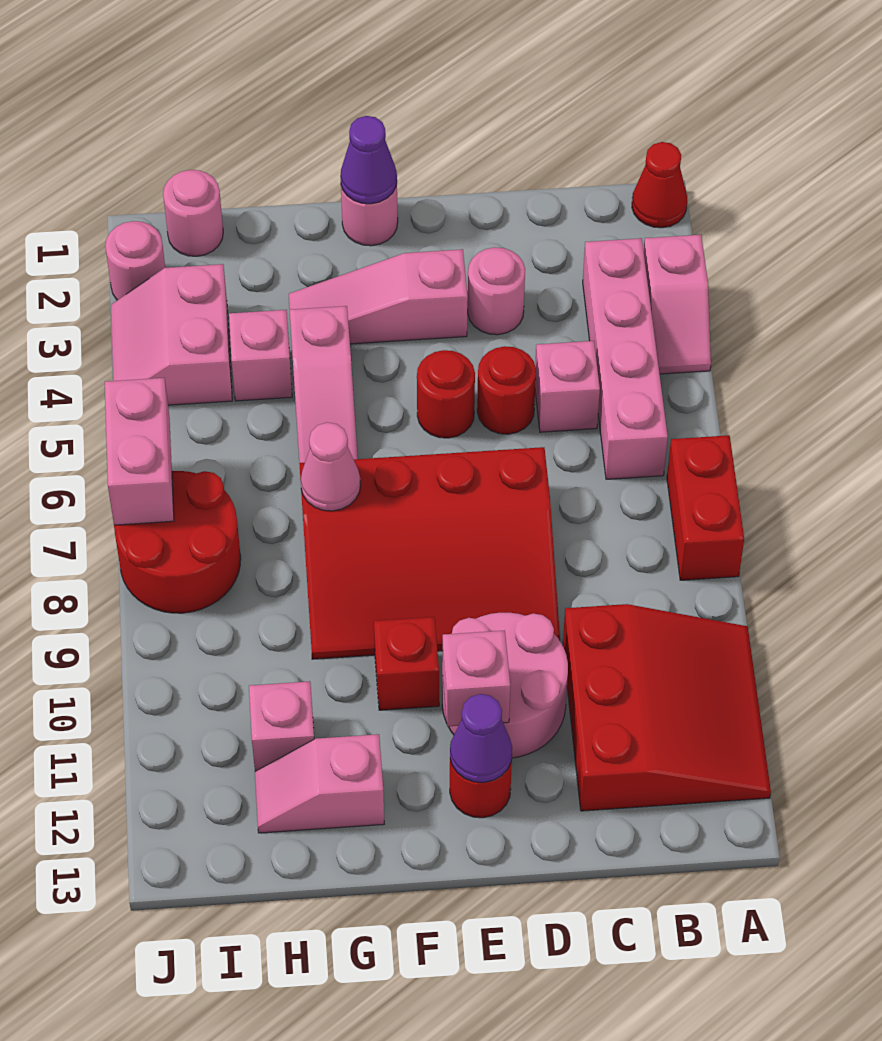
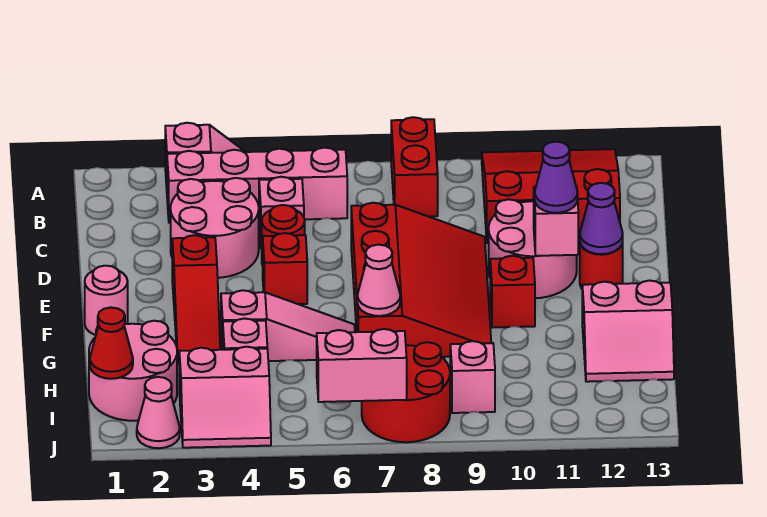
red cone A1 level 1 -> red cone I1 level 2
red brick A7:A8 level 1 -> red brick A8:B8 level 1
pink round brick D3 level 1 -> pink round brick C3:D4 level 1
pink slope E3:G3 level 1 top E -> red slope E3:G3 level 1 top E
red round brick E5 level 1 -> red brick E5 level 1
purple cone F1 level 2 -> purple cone E11 level 3
pink slope G12:H12 level 1 top G -> pink slope G12:H13 level 1 top G
pink brick H11 level 1 -> pink brick I9 level 1
pink round brick I1 level 1 -> pink round brick H1:I2 level 1
pink round brick J2 level 1 -> pink cone J2 level 1

